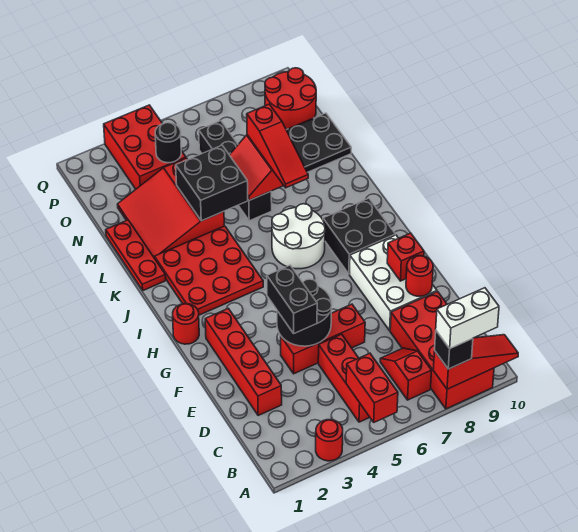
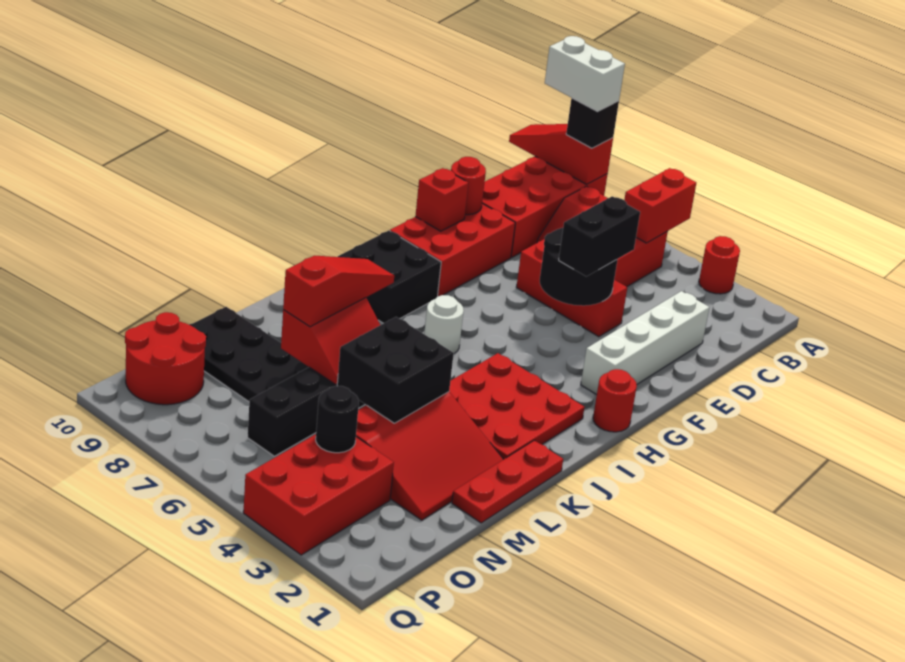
red brick D2:G2 level 1 -> white brick D2:G2 level 1
white brick E8:G9 level 1 -> red brick E8:G9 level 1
white round brick I6:J7 level 1 -> white round brick I6 level 1

